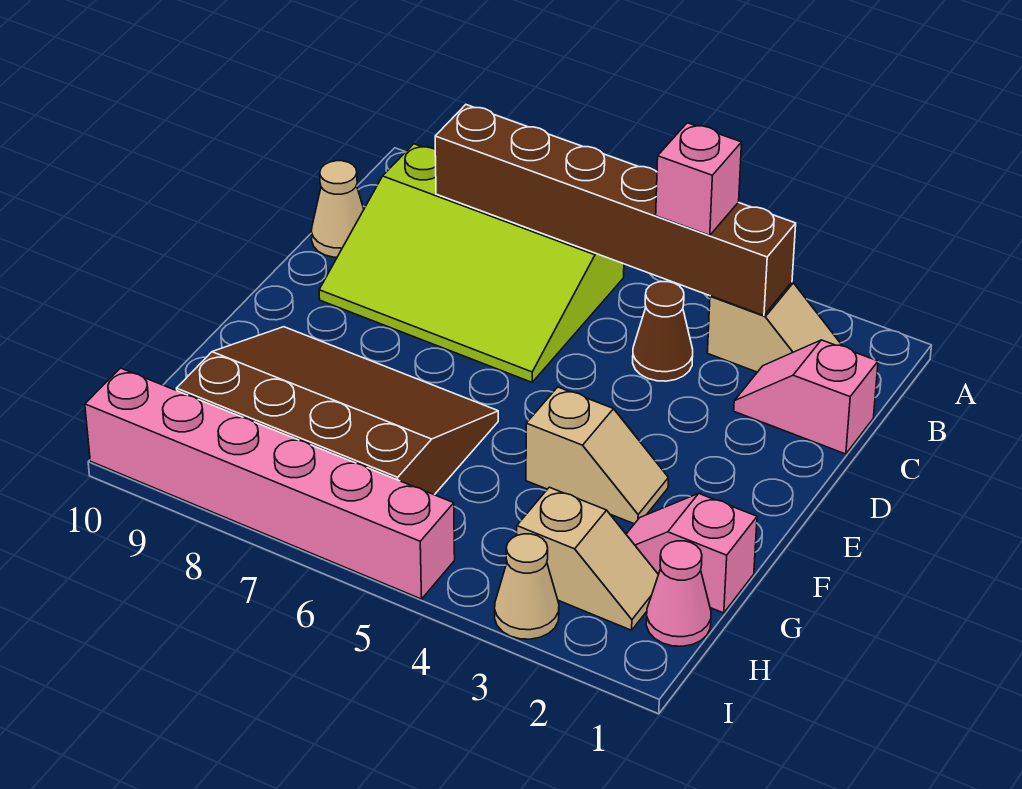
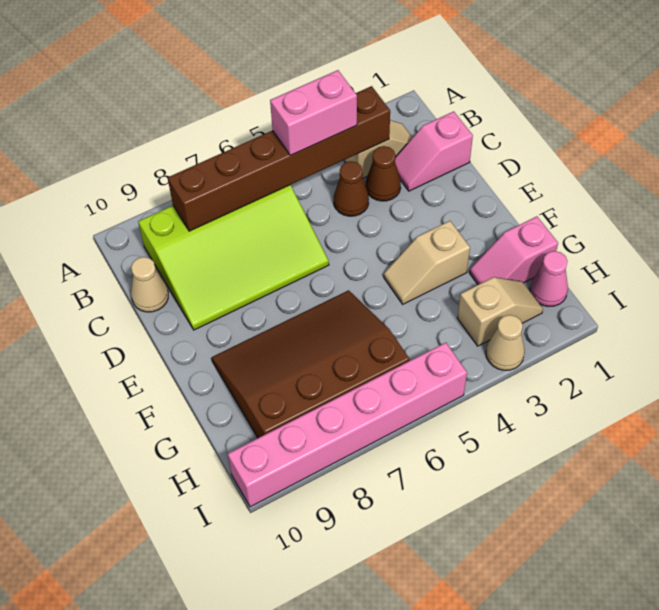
pink brick B4 level 3 -> pink brick B4:B5 level 3
none -> brown cone C3 level 1
tan slope F3:F4 level 1 top 4 -> tan slope F3:F4 level 1 top 3

